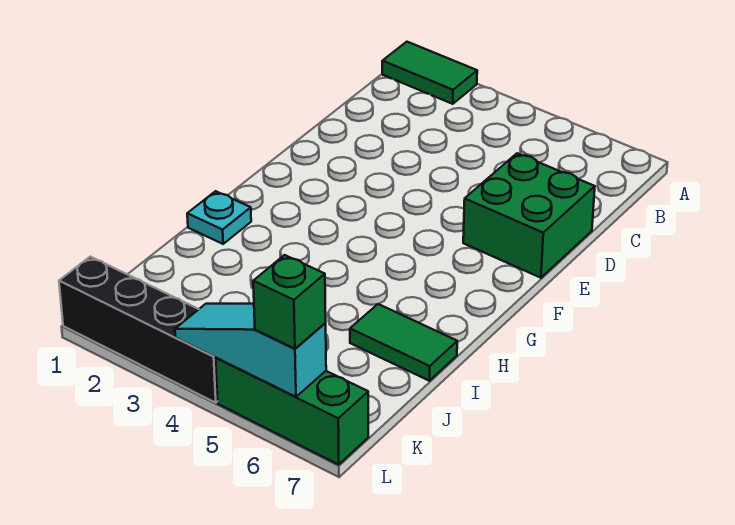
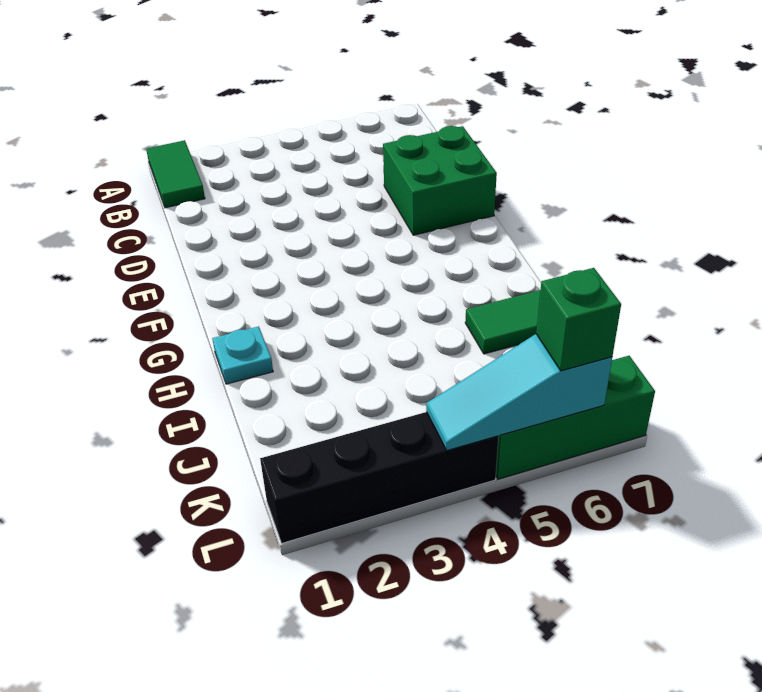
green tile A1:A2 level 1 -> green tile A1:B1 level 1

